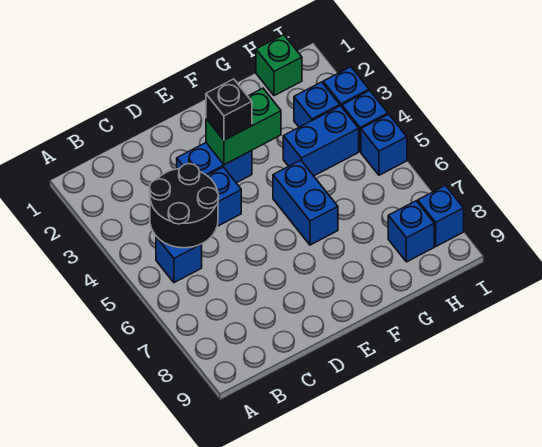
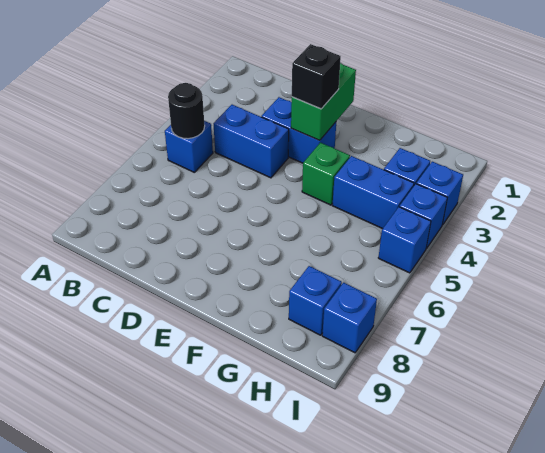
black round brick B4:C5 level 2 -> black round brick B5 level 2
green brick E3:F3 level 2 -> green brick E2:E3 level 2
blue brick F5:F6 level 1 -> none
green brick H1 level 1 -> green brick F4 level 1

